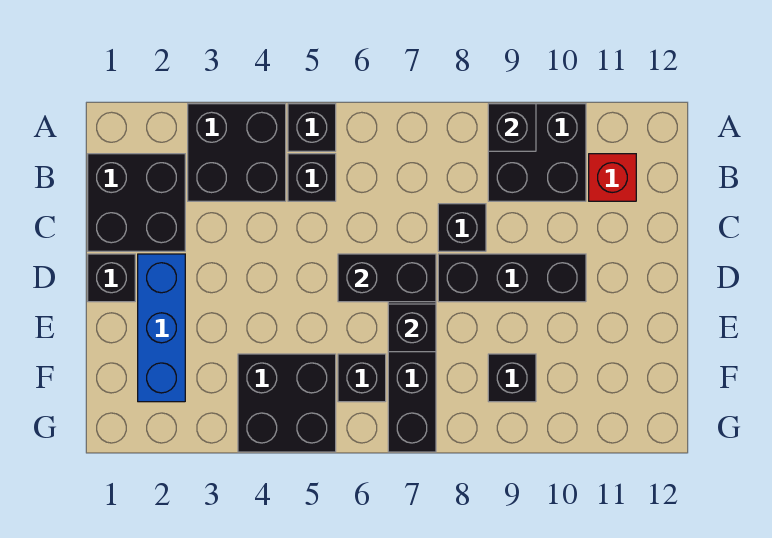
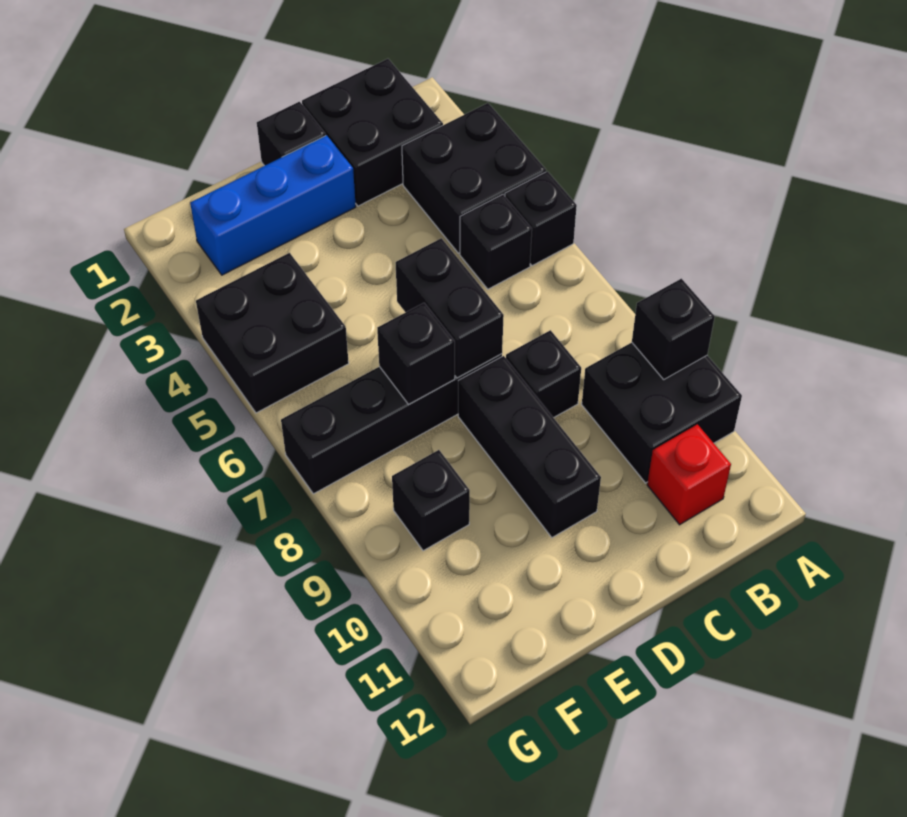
black brick F6 level 1 -> none

